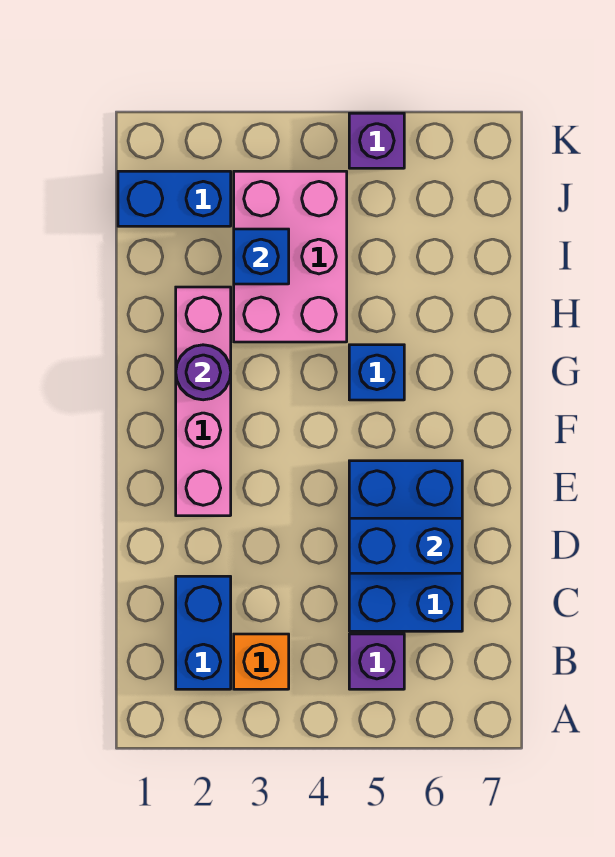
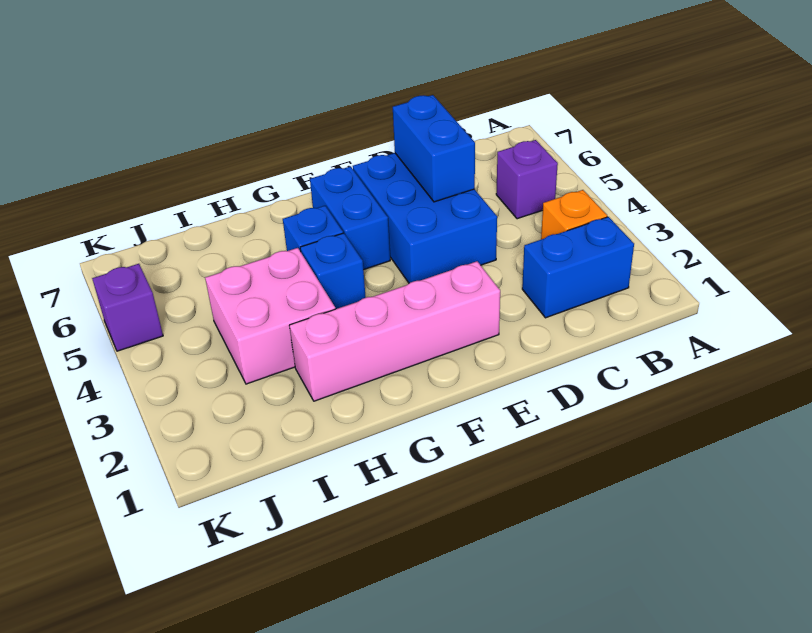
blue brick C5:E6 level 1 -> blue brick D4:E6 level 1
purple round brick G2 level 2 -> none
pink brick H3:J4 level 1 -> pink brick H3:I4 level 1
blue brick I3 level 2 -> blue brick G4 level 1
blue brick J1:J2 level 1 -> blue brick F5:F6 level 1

